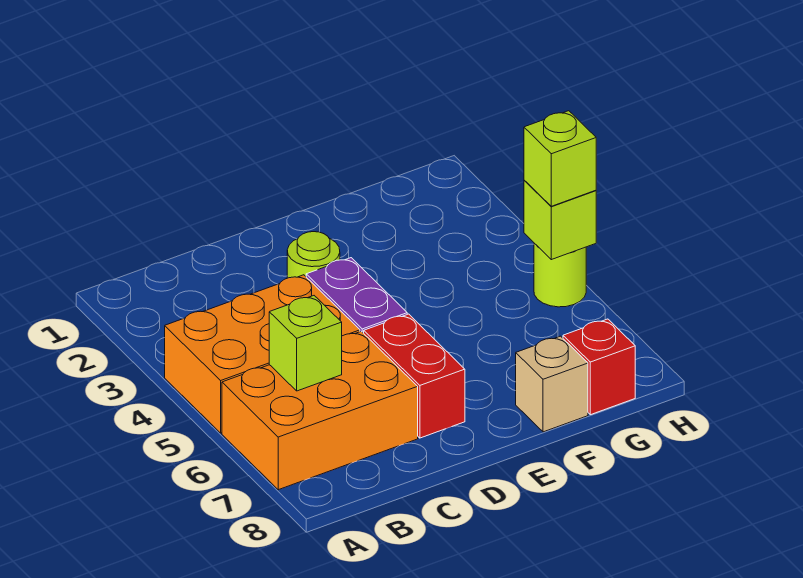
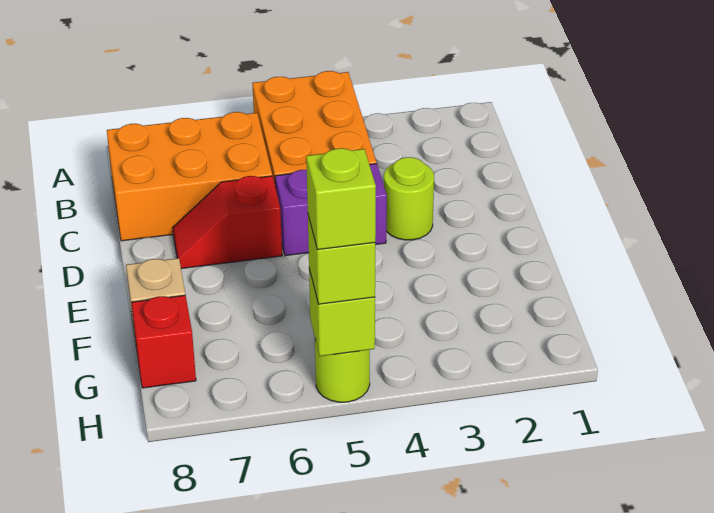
orange brick A6:C7 level 1 -> orange brick B6:C8 level 1
lime brick B6 level 2 -> lime brick H5 level 4
red brick D6:D7 level 1 -> red slope D6:D7 level 1 top 6

